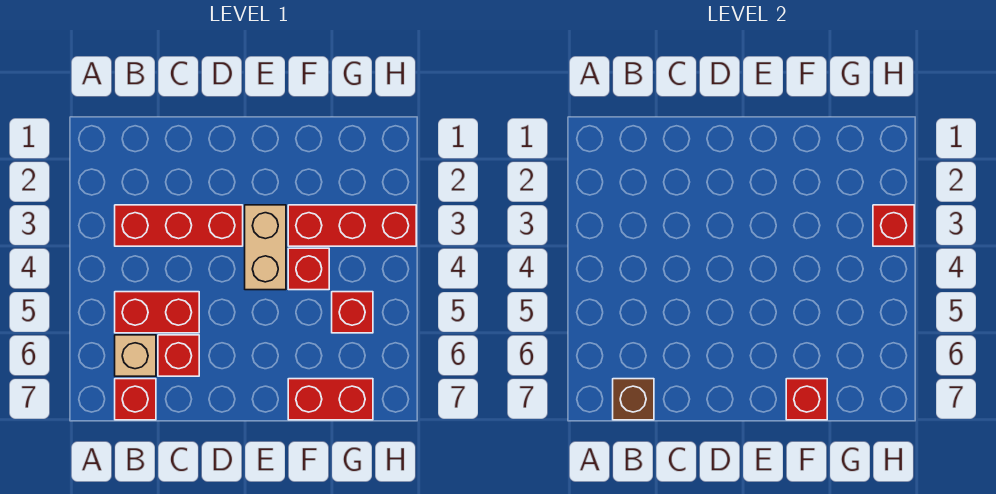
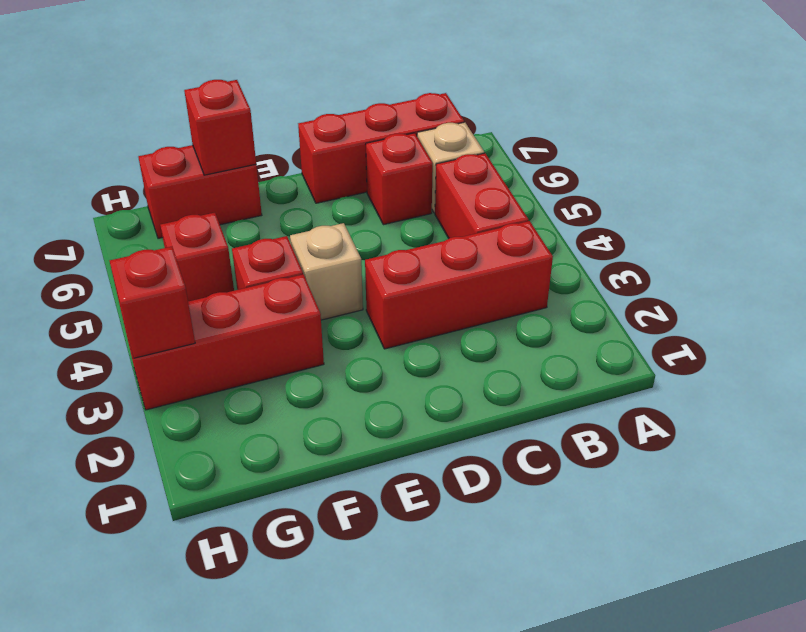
red brick B5:C5 level 1 -> red brick B4:B5 level 1
red brick B7 level 1 -> red brick B7:D7 level 1
brown brick B7 level 2 -> none
tan brick E3:E4 level 1 -> tan brick E4 level 1

